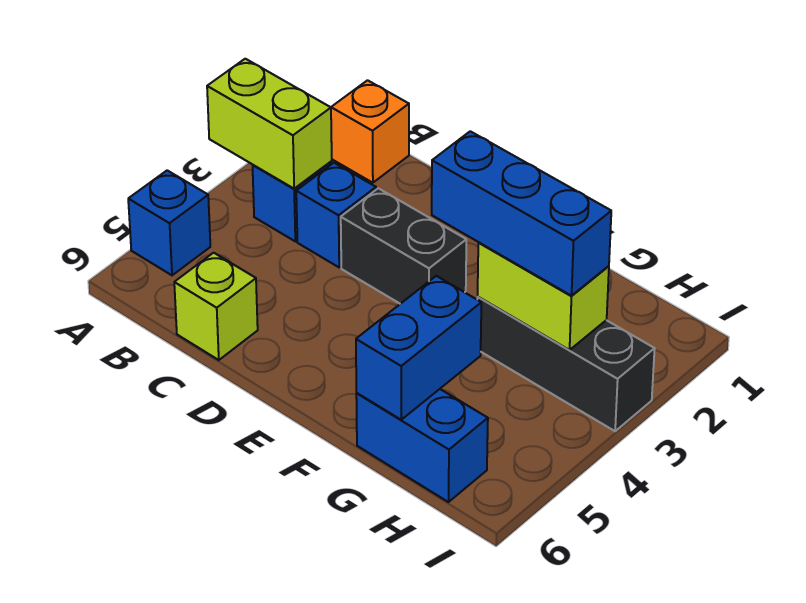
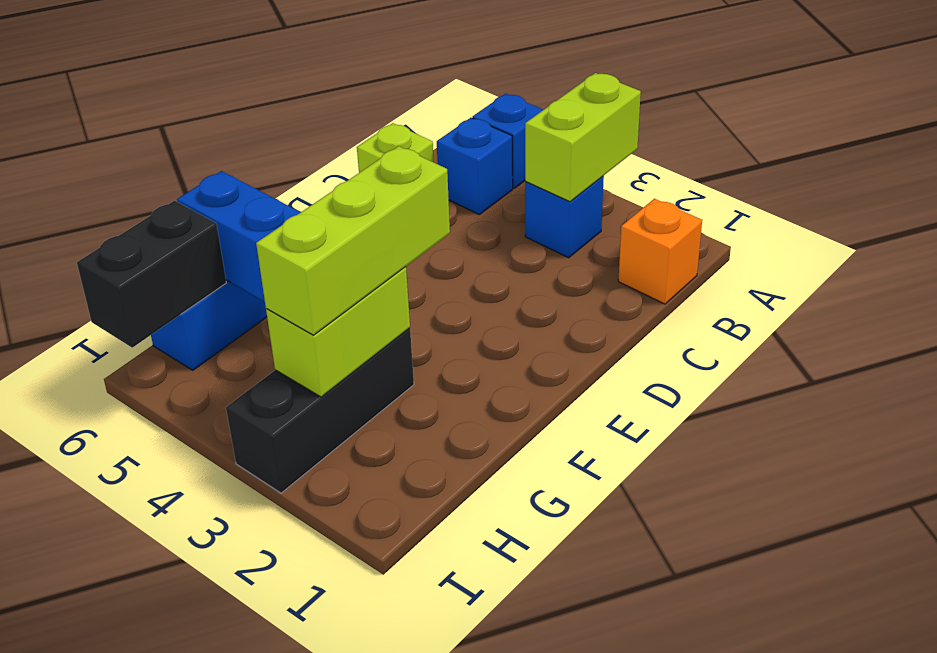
blue brick C3 level 1 -> blue brick B5 level 1
black brick D3:E3 level 1 -> black brick H6:I6 level 2
blue brick F3:H3 level 3 -> lime brick F3:H3 level 3

